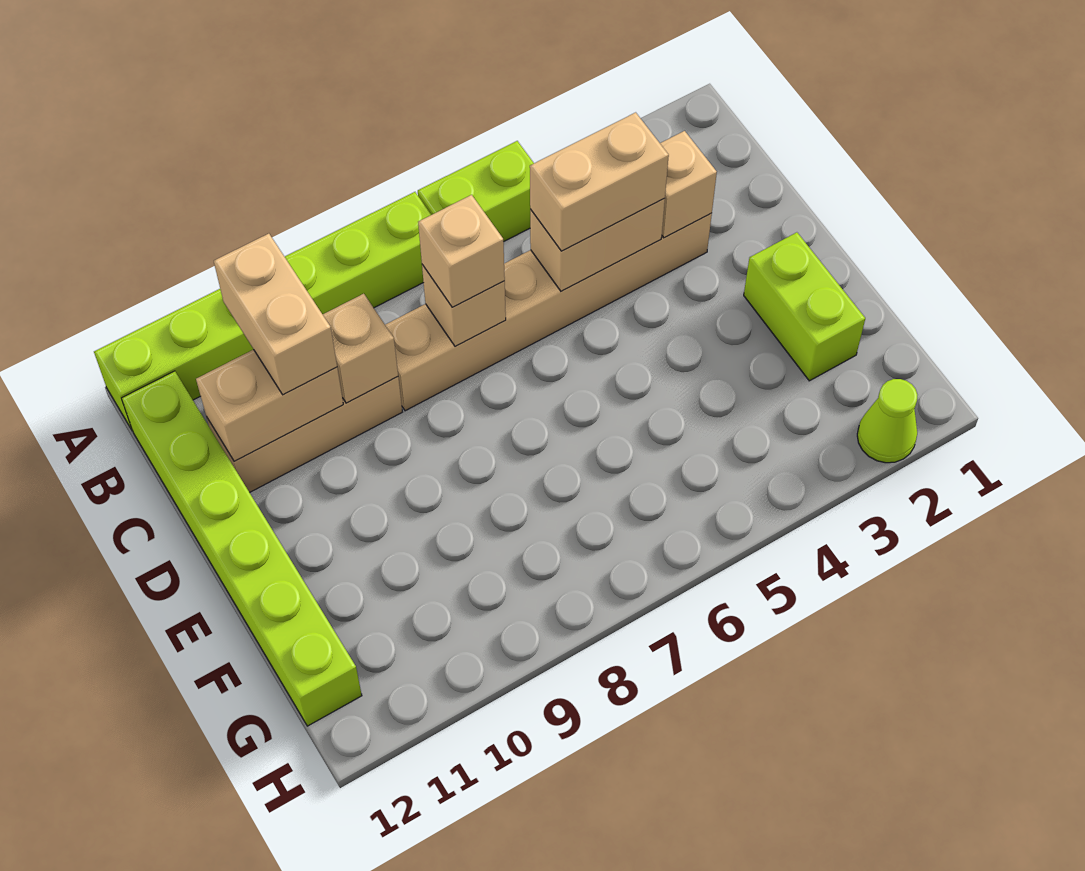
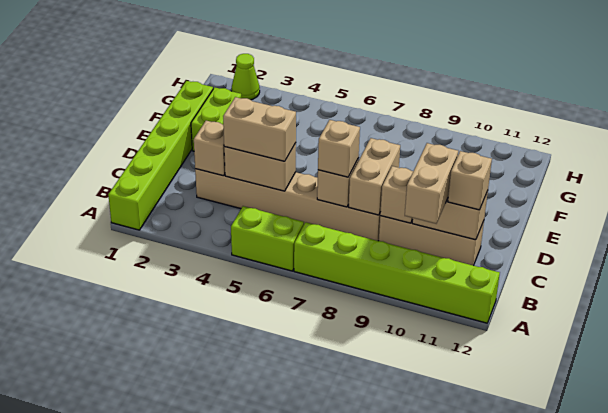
lime brick B12:G12 level 1 -> lime brick A1:F1 level 1
none -> tan brick C8:D8 level 2
none -> tan brick C11 level 3

